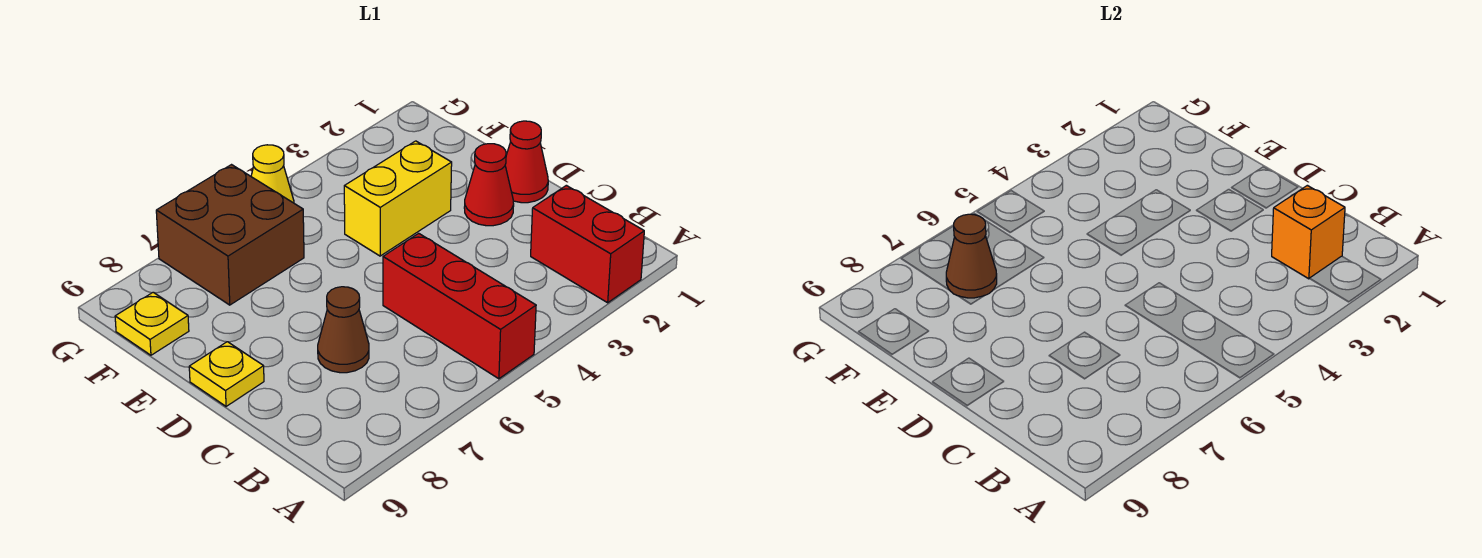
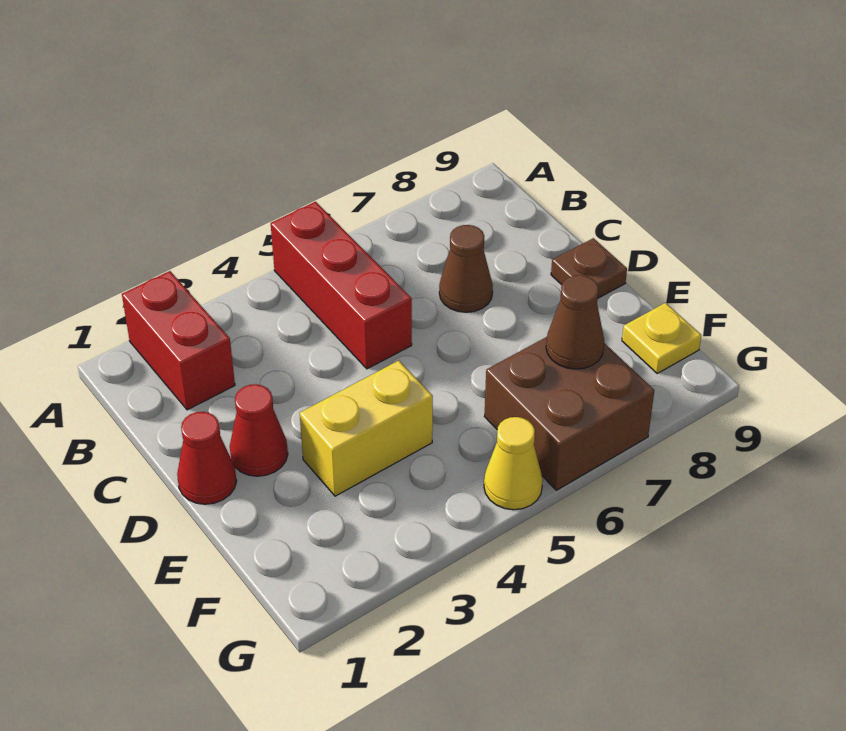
orange brick B2 level 2 -> none
yellow plate D9 level 1 -> brown plate D9 level 1

